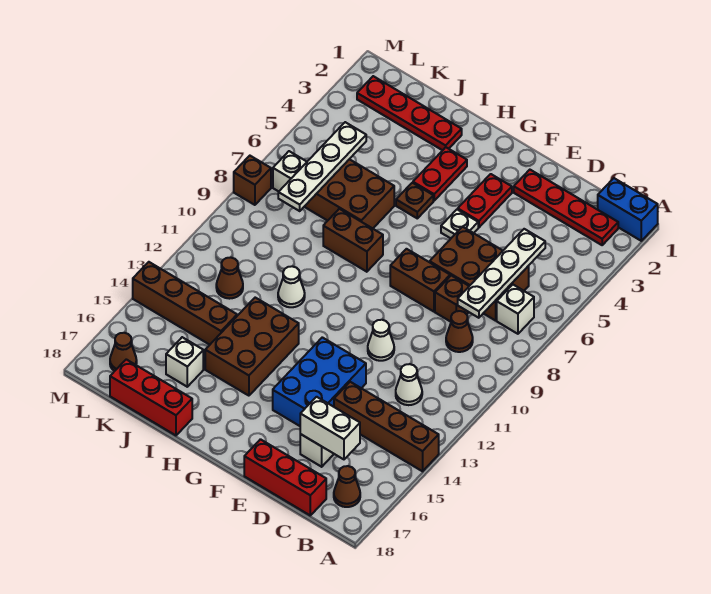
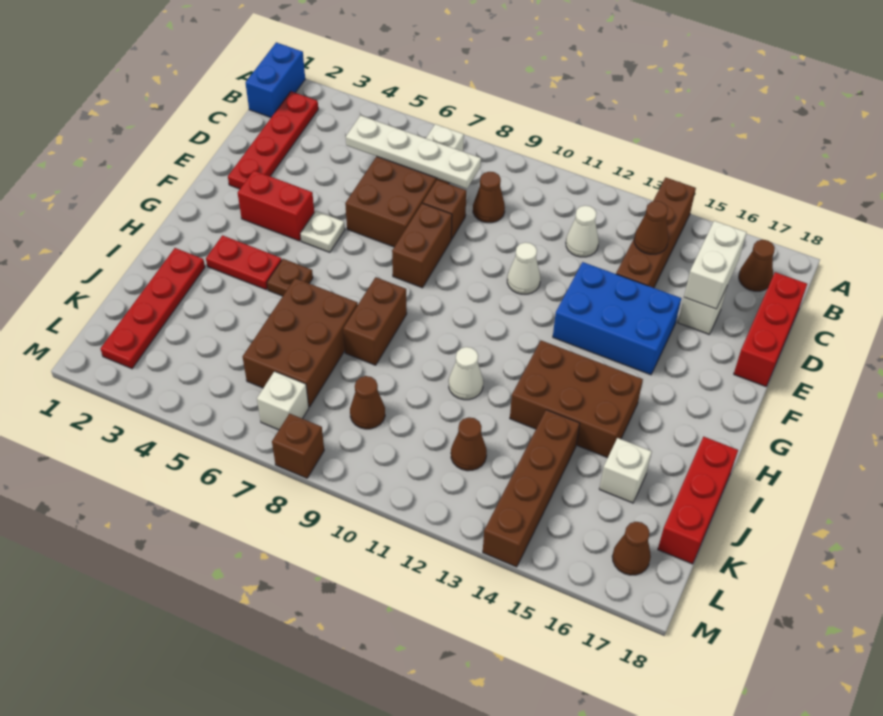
none -> brown cone C14 level 2
red plate F3:F4 level 1 -> red brick F3:F4 level 1
white plate K5:K8 level 2 -> none
none -> brown cone K9 level 1

